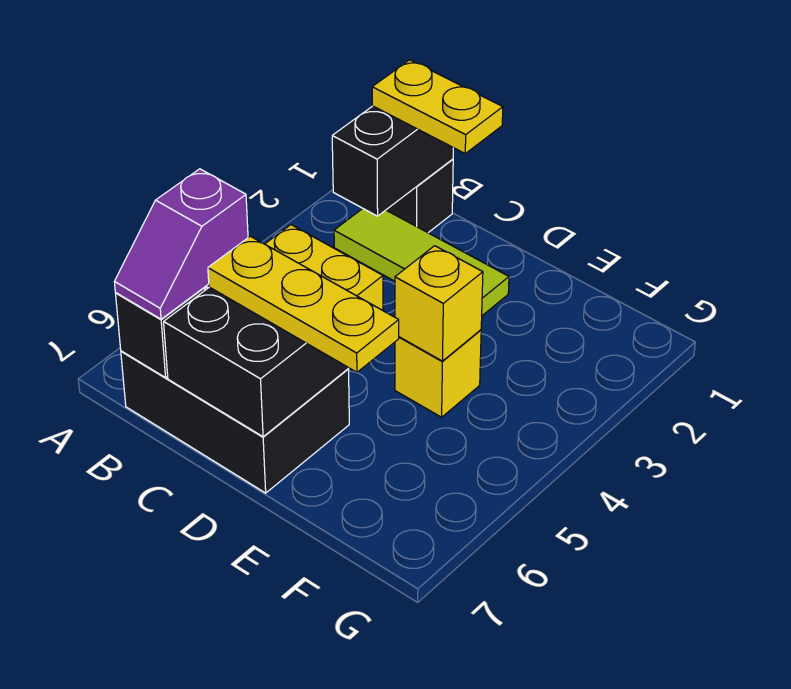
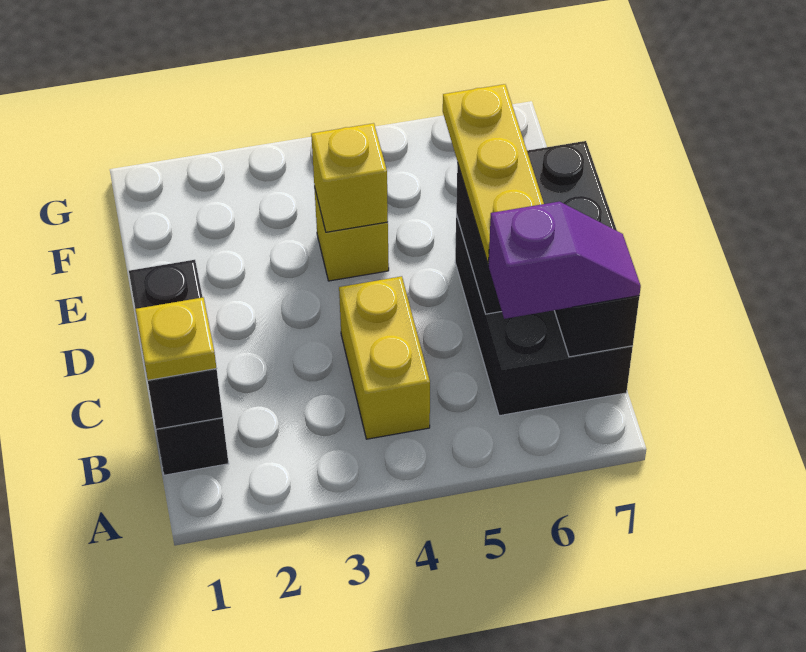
black brick B1:B2 level 2 -> black brick B1:C1 level 2
yellow plate B1:C1 level 3 -> yellow plate B1 level 3
lime tile B2:D2 level 1 -> none

